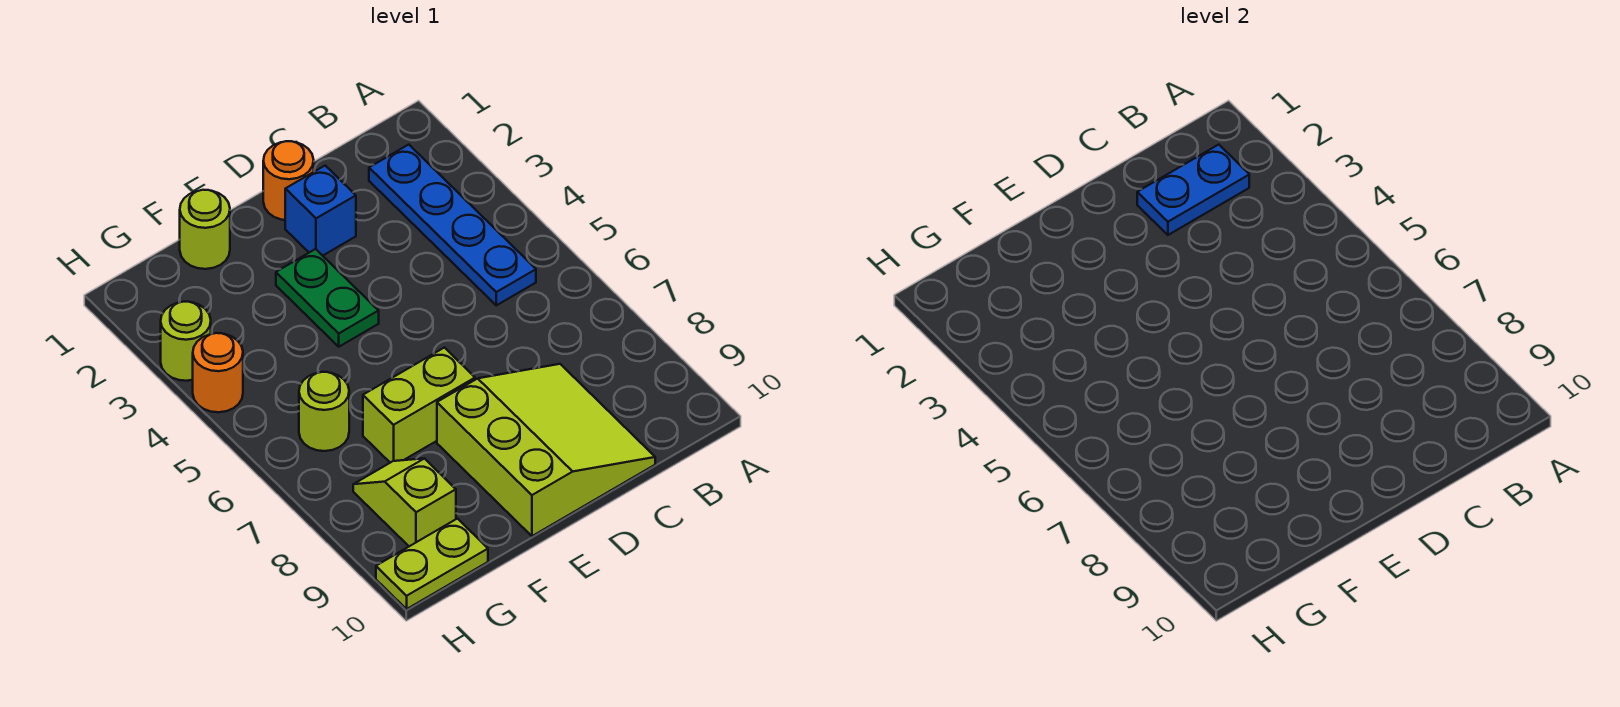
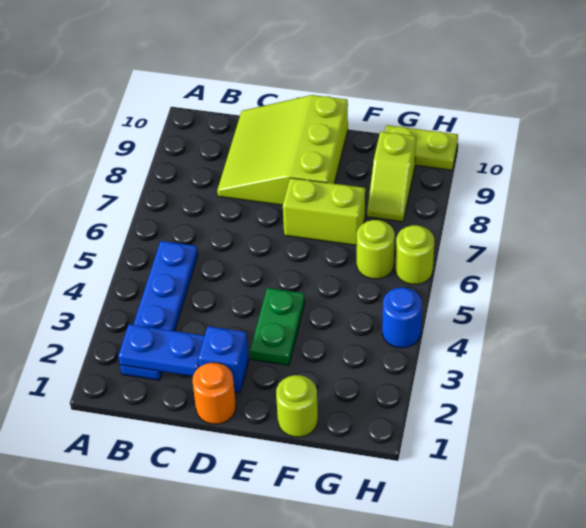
lime round brick H3 level 1 -> lime round brick H6 level 1
orange round brick H4 level 1 -> blue round brick H4 level 1

